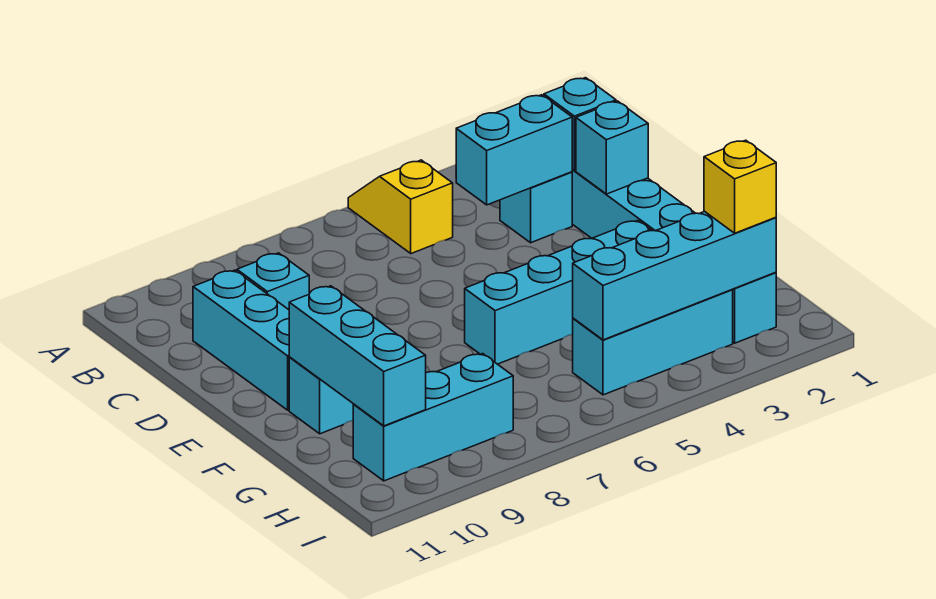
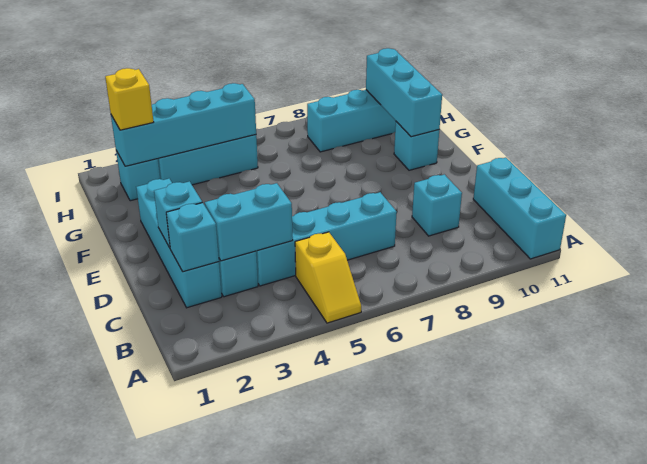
cyan brick C10:E10 level 1 -> cyan brick A11:C11 level 1
cyan brick F3:F6 level 1 -> cyan brick C4:C7 level 1

